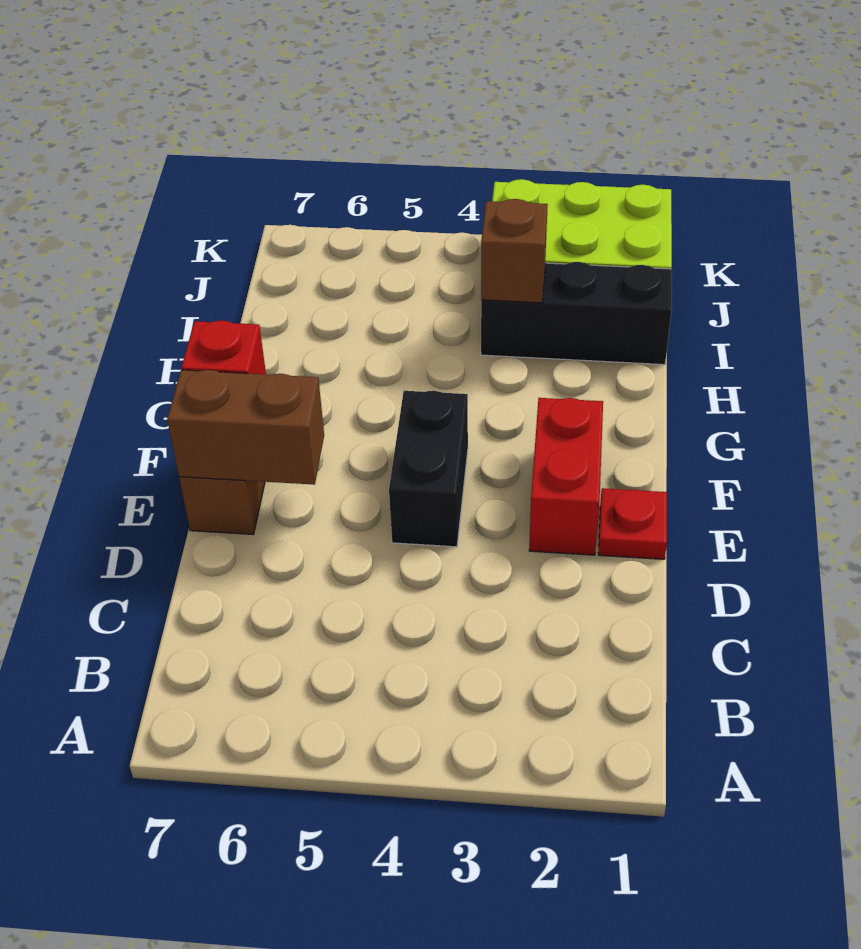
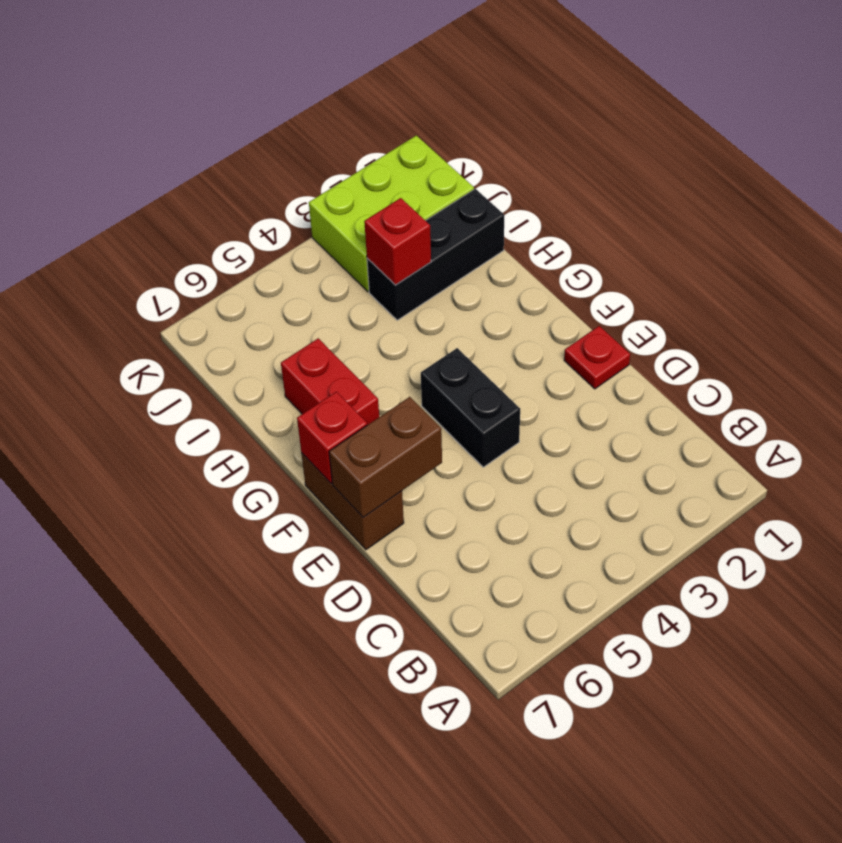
red brick E2:F2 level 1 -> red brick G6:H6 level 1
brown brick I3 level 2 -> red brick I3 level 2

